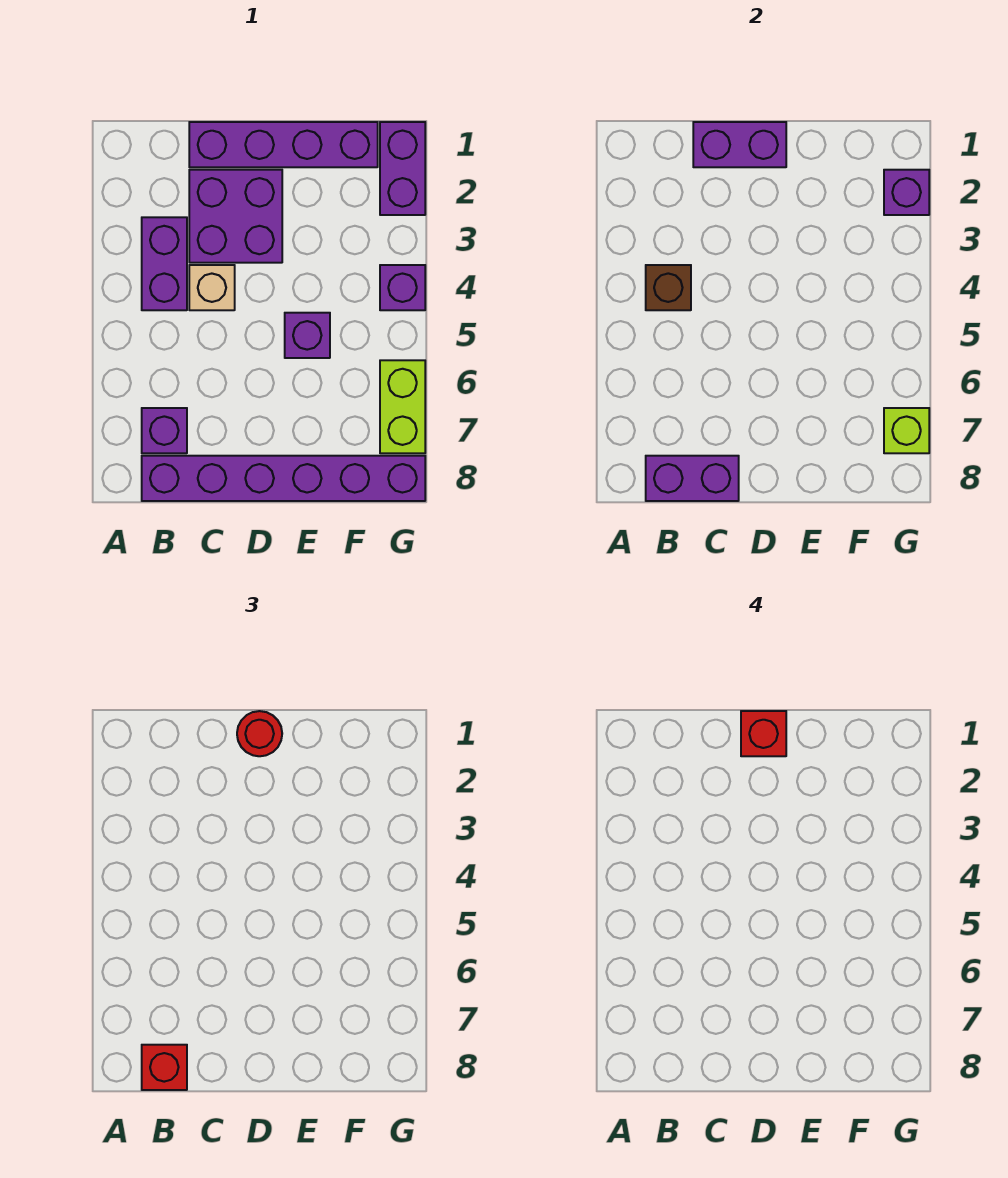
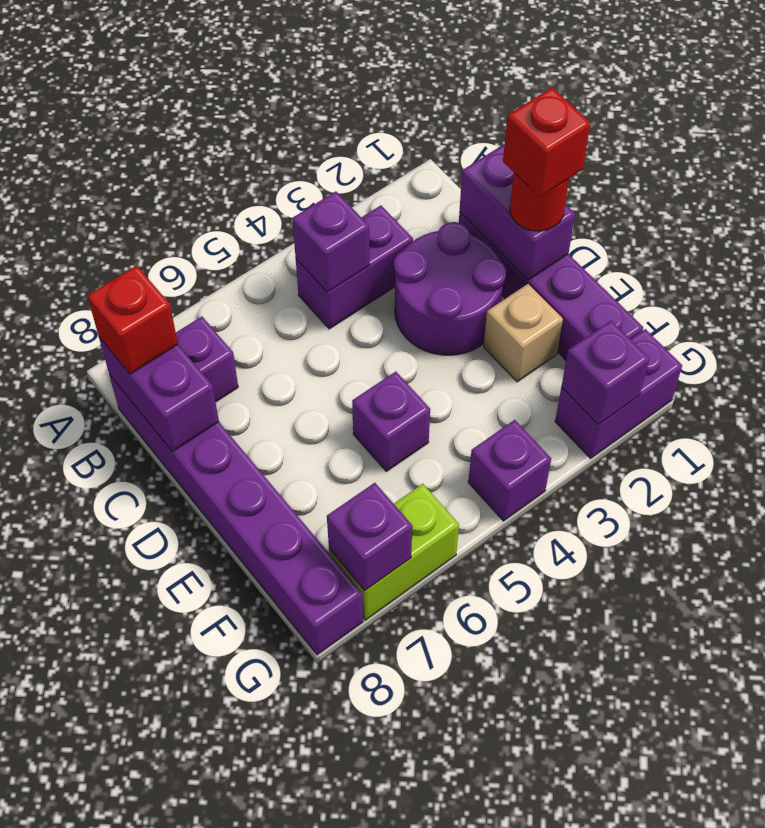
brown brick B4 level 2 -> purple brick B4 level 2
purple brick C2:D3 level 1 -> purple round brick C2:D3 level 1
tan brick C4 level 1 -> tan brick E2 level 1
lime brick G7 level 2 -> purple brick G7 level 2

